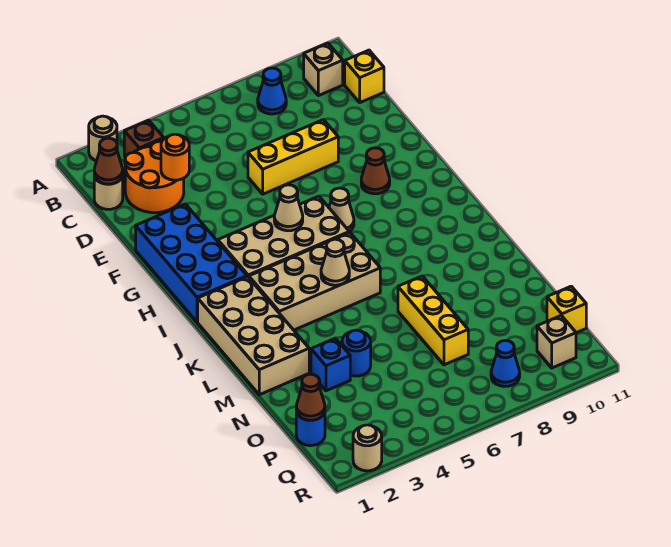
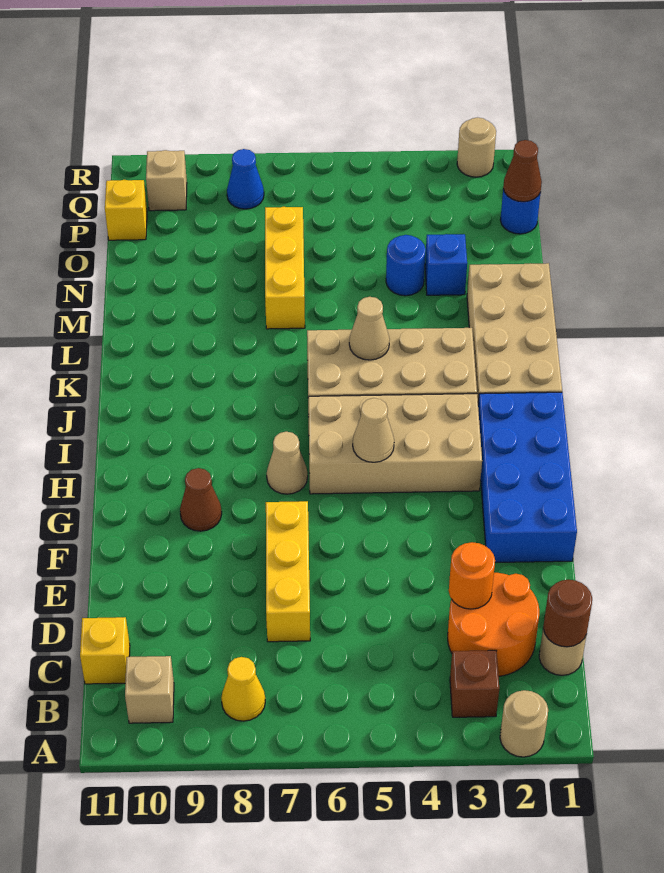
blue cone B8 level 1 -> yellow cone B8 level 1
brown cone C1 level 2 -> brown round brick C1 level 2
yellow brick E6:E8 level 1 -> yellow brick D7:F7 level 1

